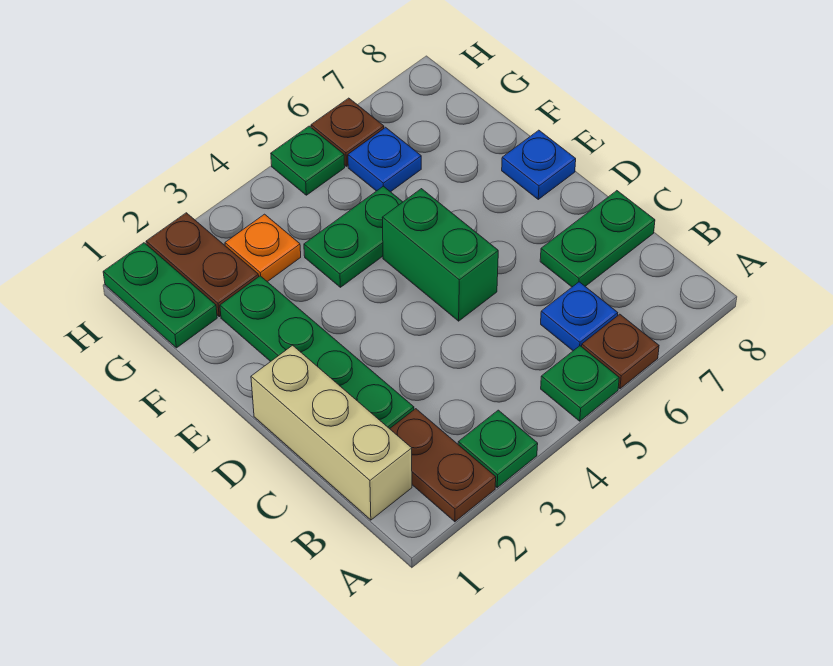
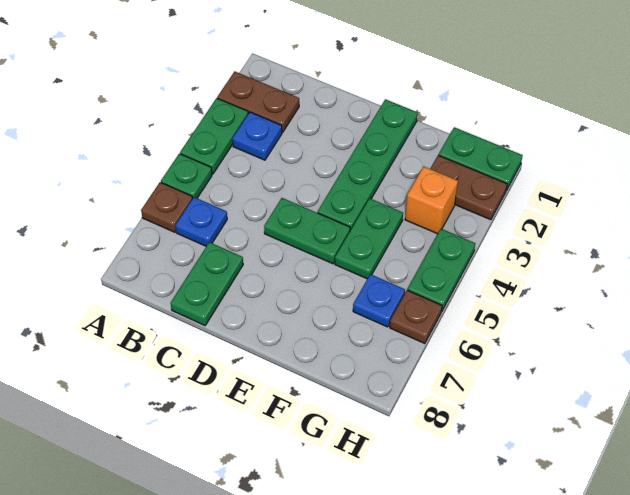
green plate A3 level 1 -> green plate A3:A4 level 1
tan brick B1:D1 level 1 -> none
green plate C2:F2 level 1 -> green plate E1:E4 level 1
green brick D5:E5 level 1 -> green plate D5:E5 level 1
blue plate E8 level 1 -> blue plate B3 level 1
orange plate G3 level 1 -> orange brick G3 level 1
green plate H5 level 1 -> green plate H4:H5 level 1

